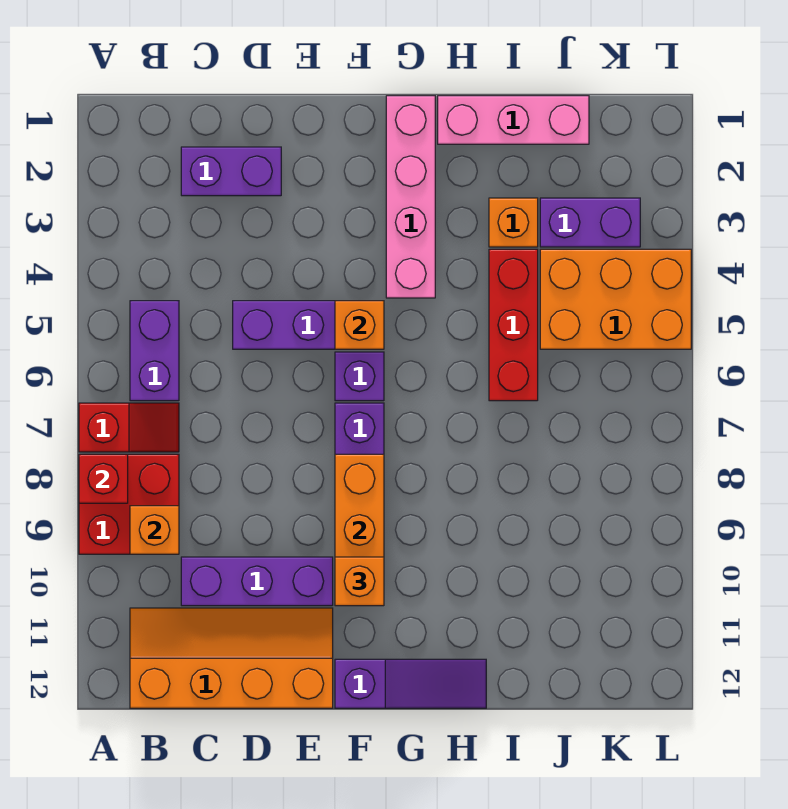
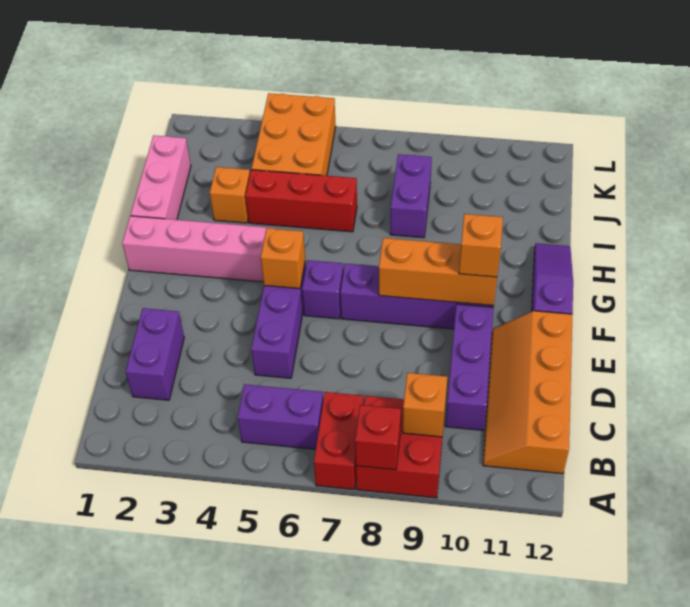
red slope A7:B7 level 1 top A -> red brick A7:B7 level 1
purple brick J3:K3 level 1 -> purple brick I8:J8 level 1

